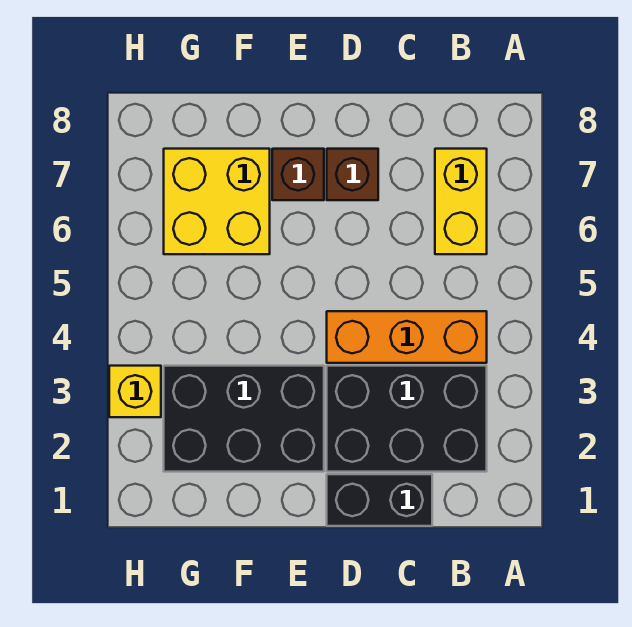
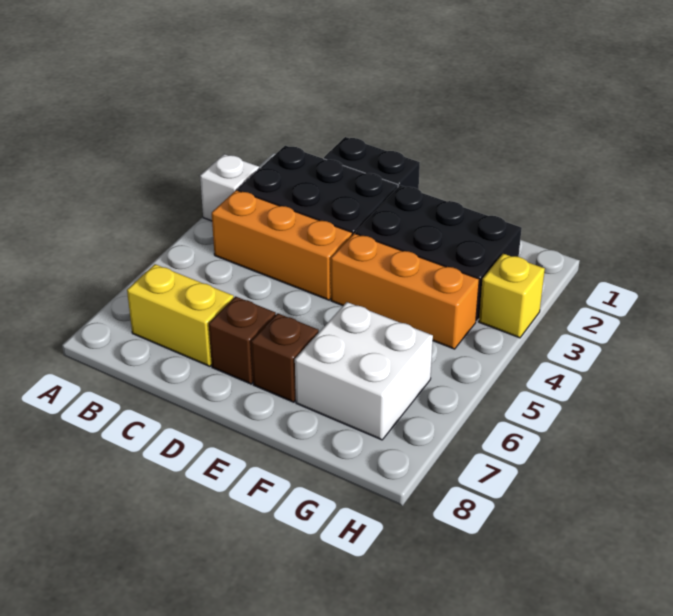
none -> white brick A3 level 1
yellow brick B6:B7 level 1 -> yellow brick B7:C7 level 1
none -> orange brick E4:G4 level 1
yellow brick F6:G7 level 1 -> white brick F6:G7 level 1

